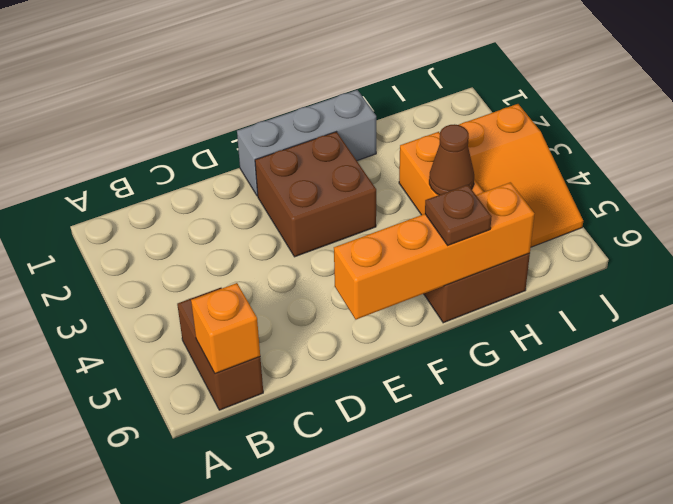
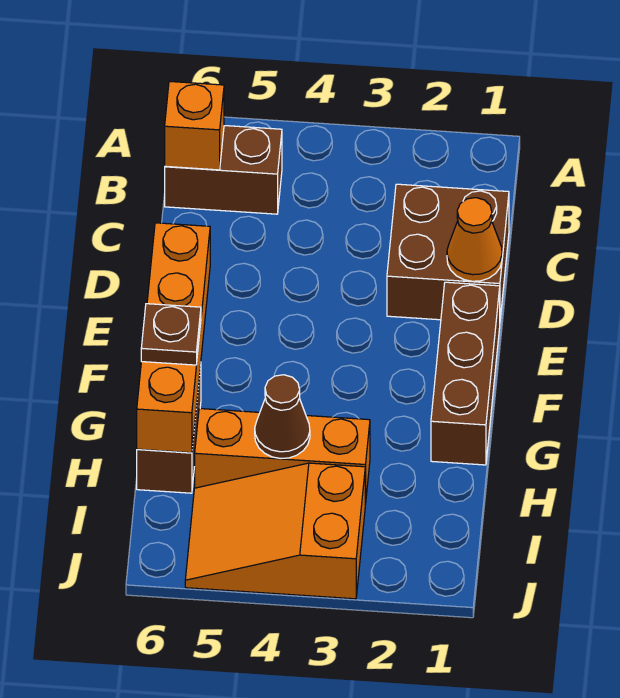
none -> orange cone D1 level 2
grey brick E1:G1 level 1 -> brown brick E1:G1 level 1
brown brick E2:F3 level 1 -> brown brick C1:D2 level 1

